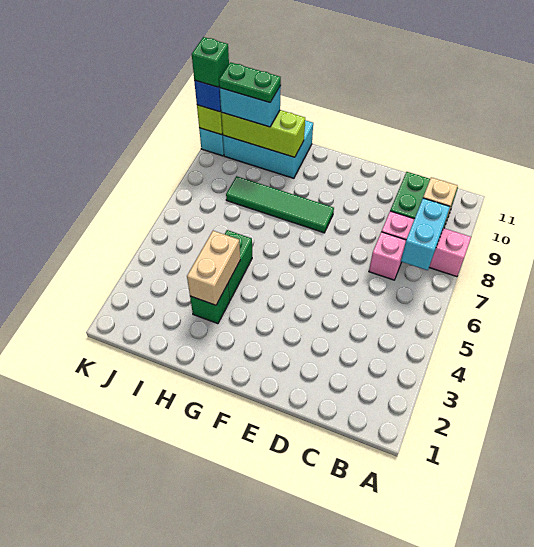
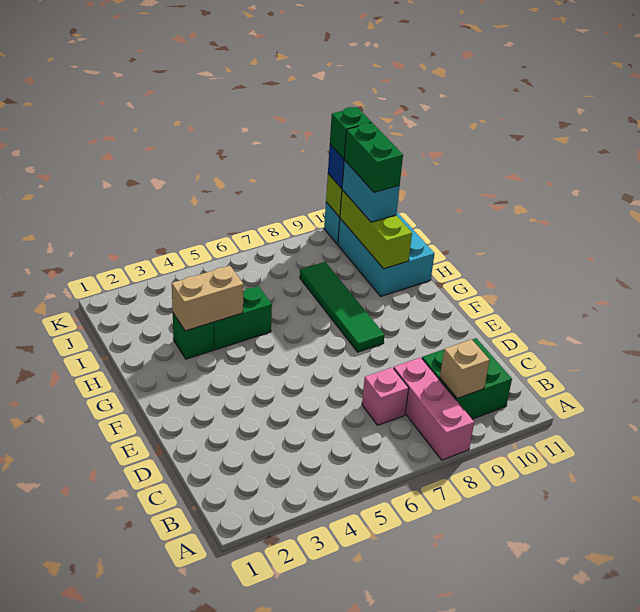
cyan brick B7:B8 level 2 -> none
green plate I10:J10 level 4 -> green brick I10:J10 level 4

